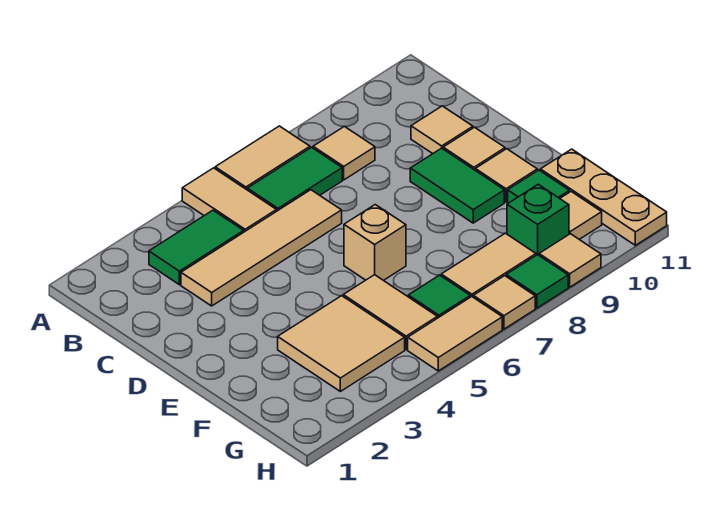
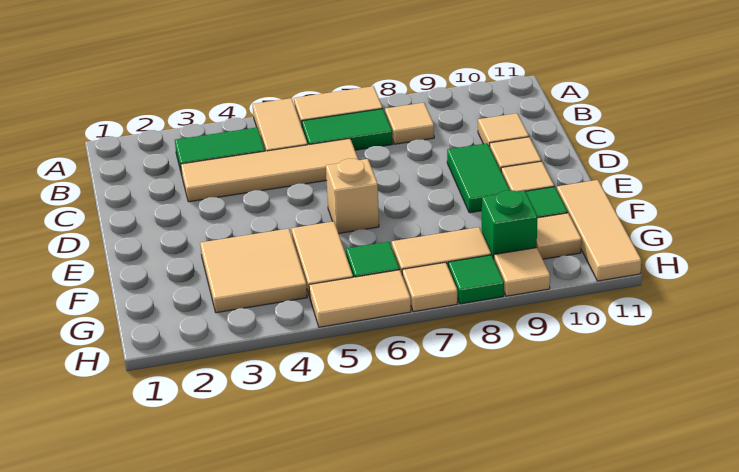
tan plate F11:H11 level 1 -> tan tile F11:H11 level 1

